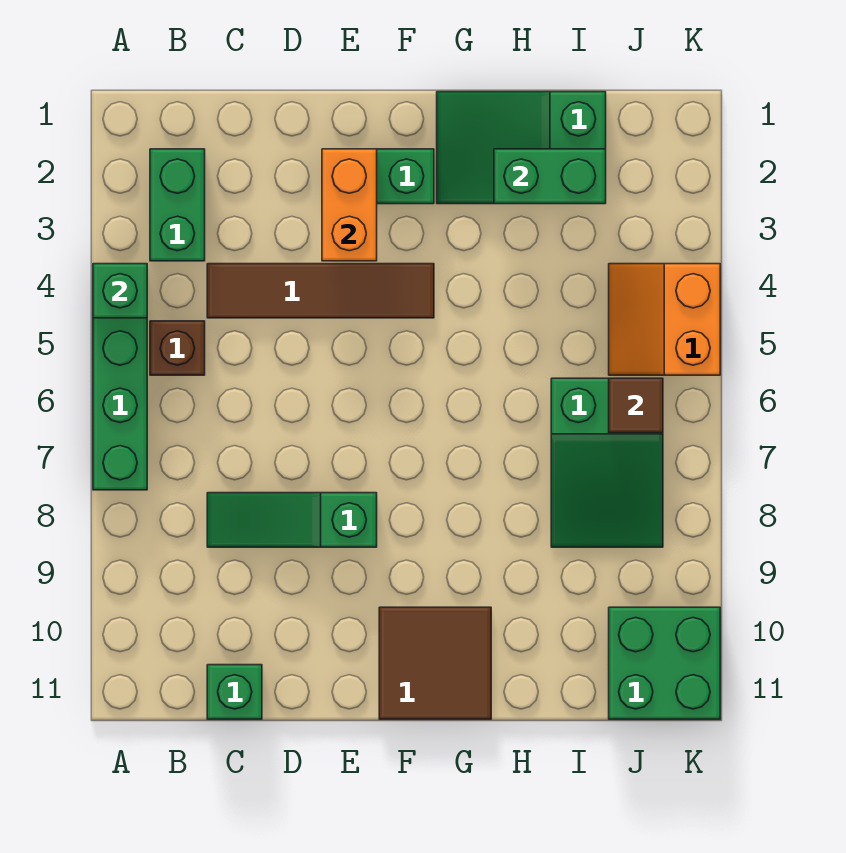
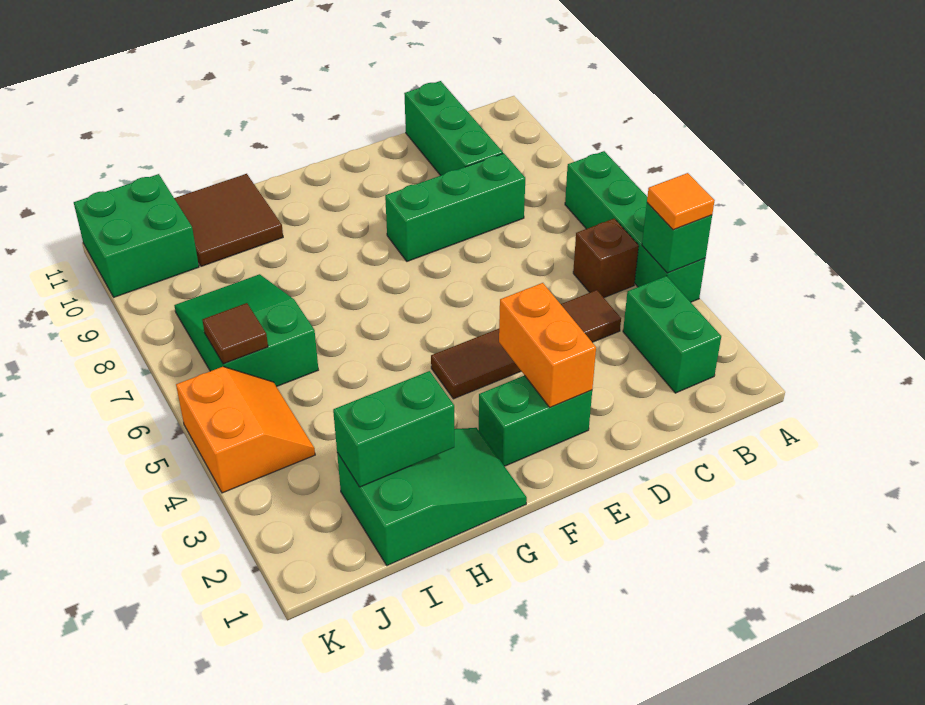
none -> orange tile A4 level 3
green slope C8:E8 level 1 top E -> green brick C8:E8 level 1
green brick C11 level 1 -> green brick C9:C11 level 1
brown tile F10:G11 level 1 -> brown tile H10:I11 level 1

